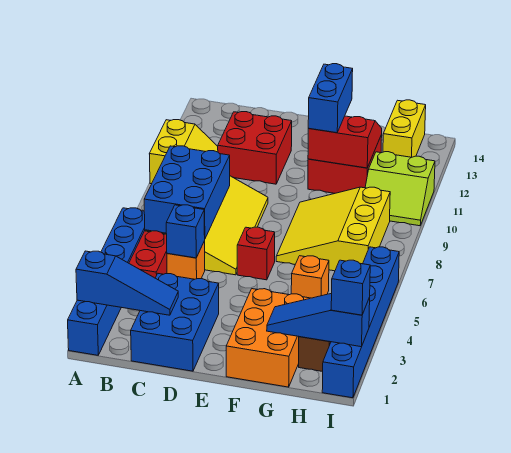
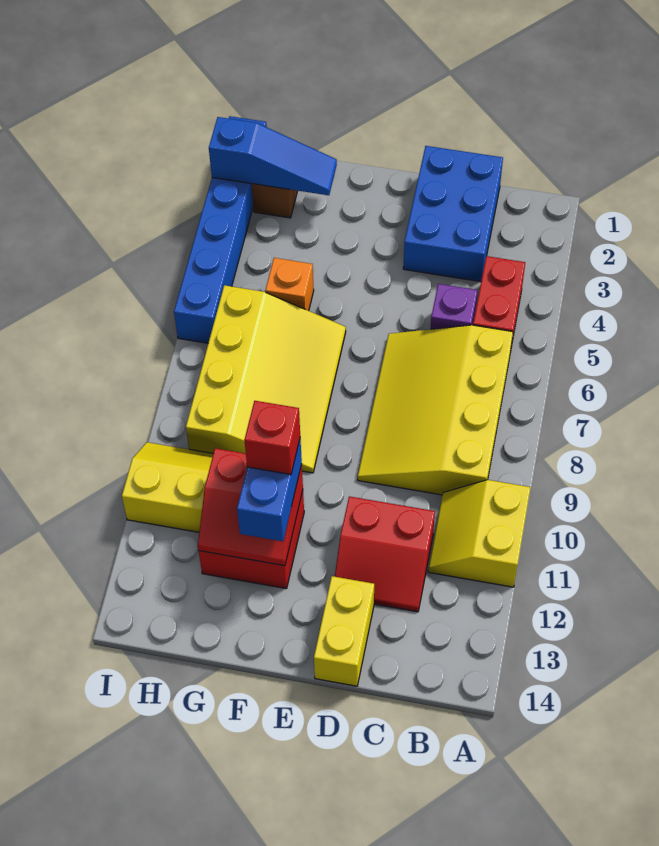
blue brick A1:A6 level 1 -> none
blue slope A2:C2 level 2 top A -> none
blue brick B6:C8 level 2 -> none
orange brick C5 level 1 -> purple brick C5 level 1
blue brick C5 level 2 -> none
red brick C11:D12 level 1 -> red slope C11:D12 level 1 top 11
red brick E6 level 1 -> red brick F11 level 4
orange brick F1:G3 level 1 -> none
yellow slope F7:H9 level 1 top H -> yellow slope F6:H9 level 1 top H
lime slope H10:I11 level 1 top 11 -> yellow slope H10:I11 level 1 top 11
yellow brick H13:H14 level 1 -> yellow brick D13:D14 level 1
blue brick I2 level 3 -> none

